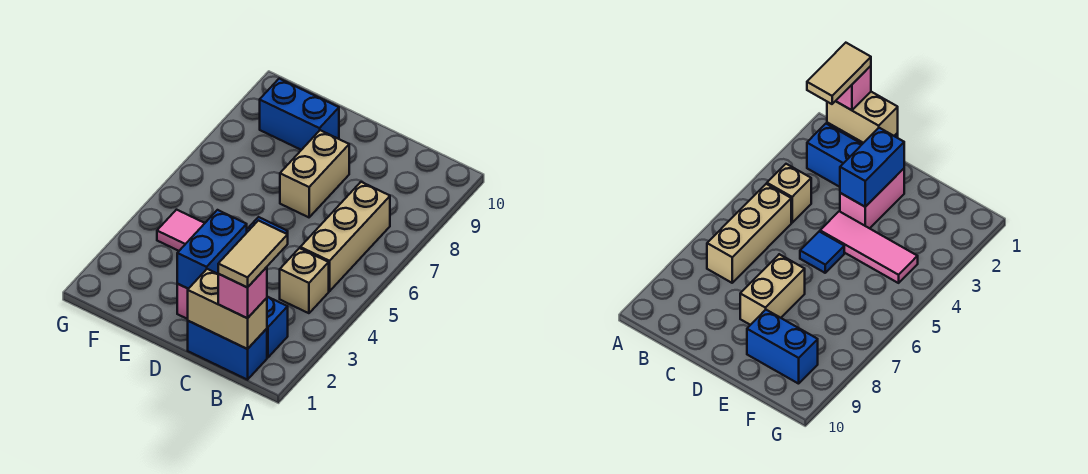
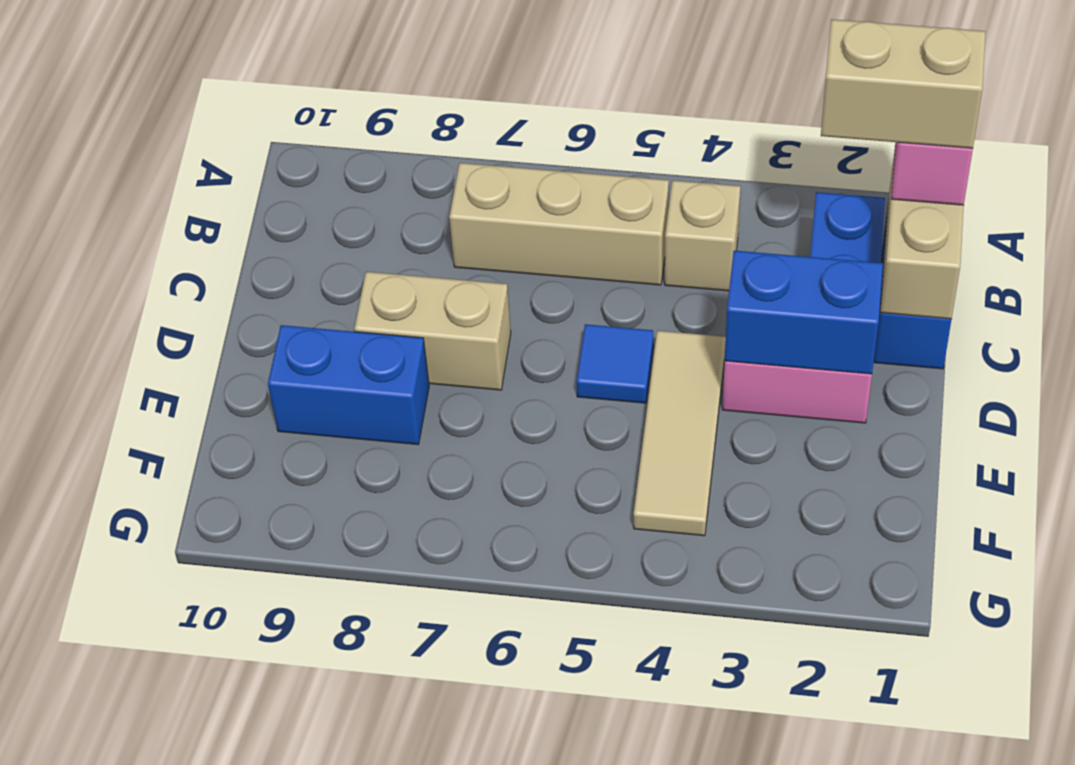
tan tile B1:B2 level 4 -> tan brick B1:B2 level 4
pink tile D4:F4 level 1 -> tan tile D4:F4 level 1
blue brick E9:F9 level 1 -> blue brick E8:E9 level 1

